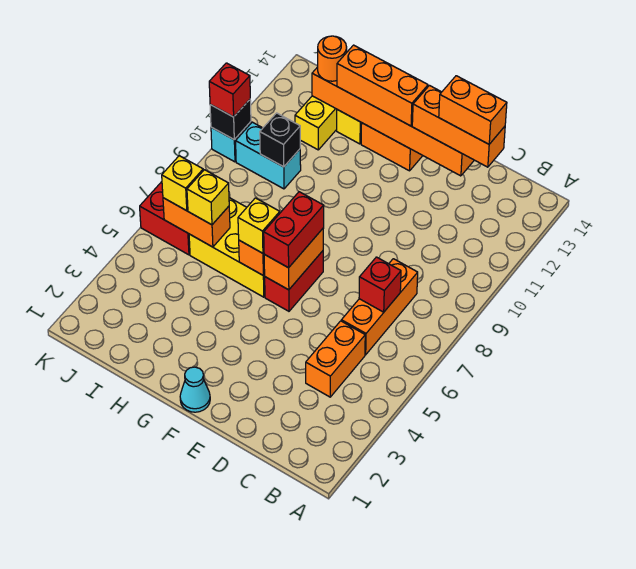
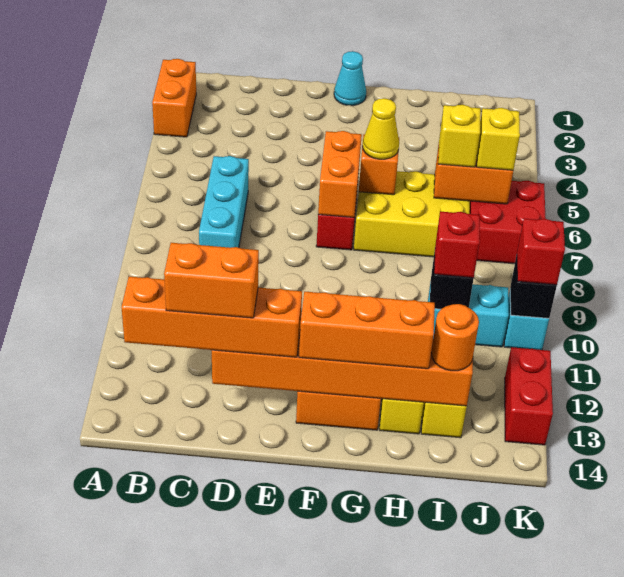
orange brick C4:C5 level 1 -> orange brick A2:A3 level 1
orange brick C6:C8 level 1 -> cyan brick C6:C8 level 1
red brick C7 level 2 -> red brick I10 level 3
orange brick C13:E13 level 3 -> orange brick B13:E13 level 3
red brick F6:F7 level 3 -> red brick K12:K13 level 1
yellow brick G6 level 3 -> yellow cone G6 level 3

